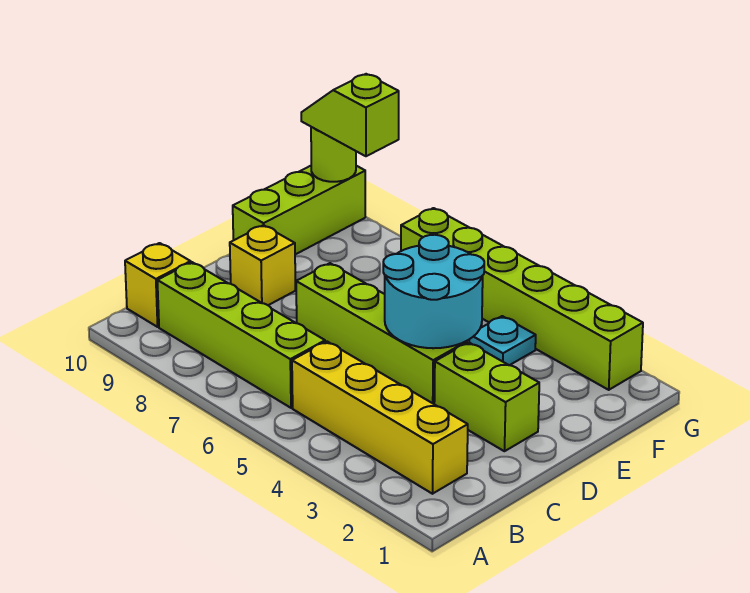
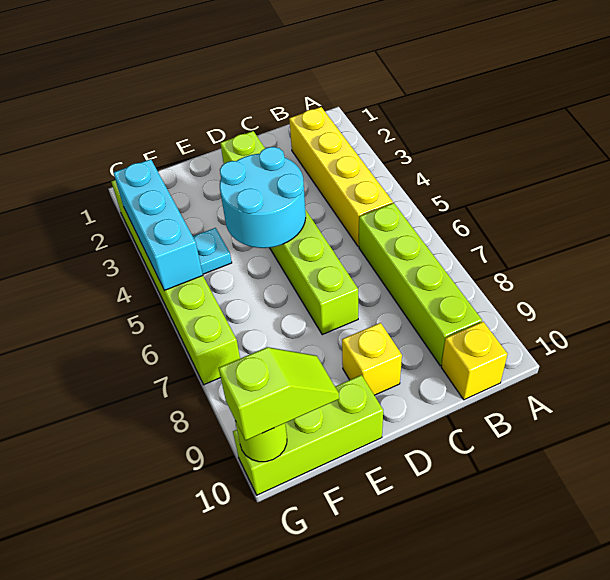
none -> cyan brick G3:G5 level 2
lime slope G9:G10 level 3 top 9 -> lime slope F10:G10 level 3 top G

